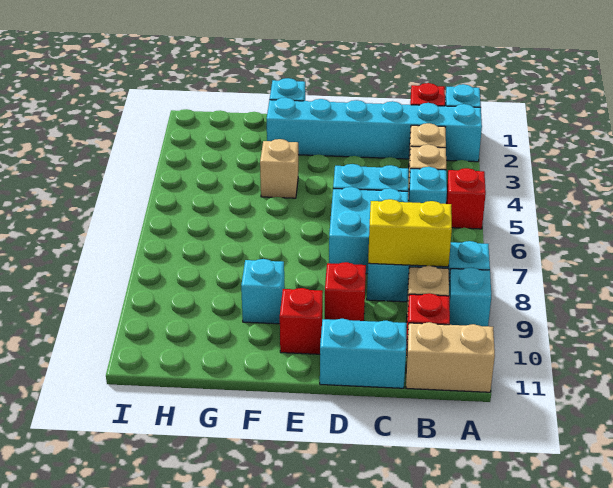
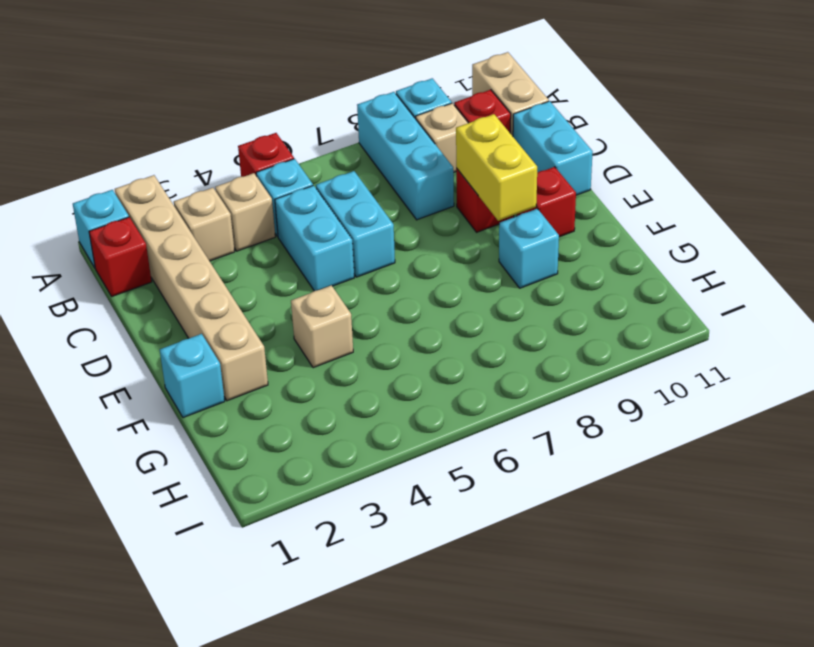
cyan brick A2:F2 level 1 -> tan brick A2:F2 level 1
yellow brick B8:C8 level 2 -> yellow brick D9:E9 level 2
cyan brick C6:D7 level 1 -> cyan brick C6:D6 level 1

